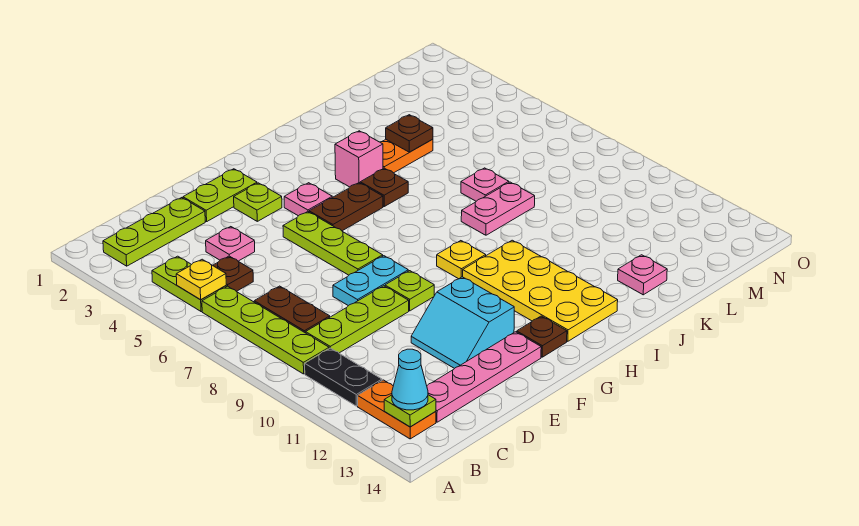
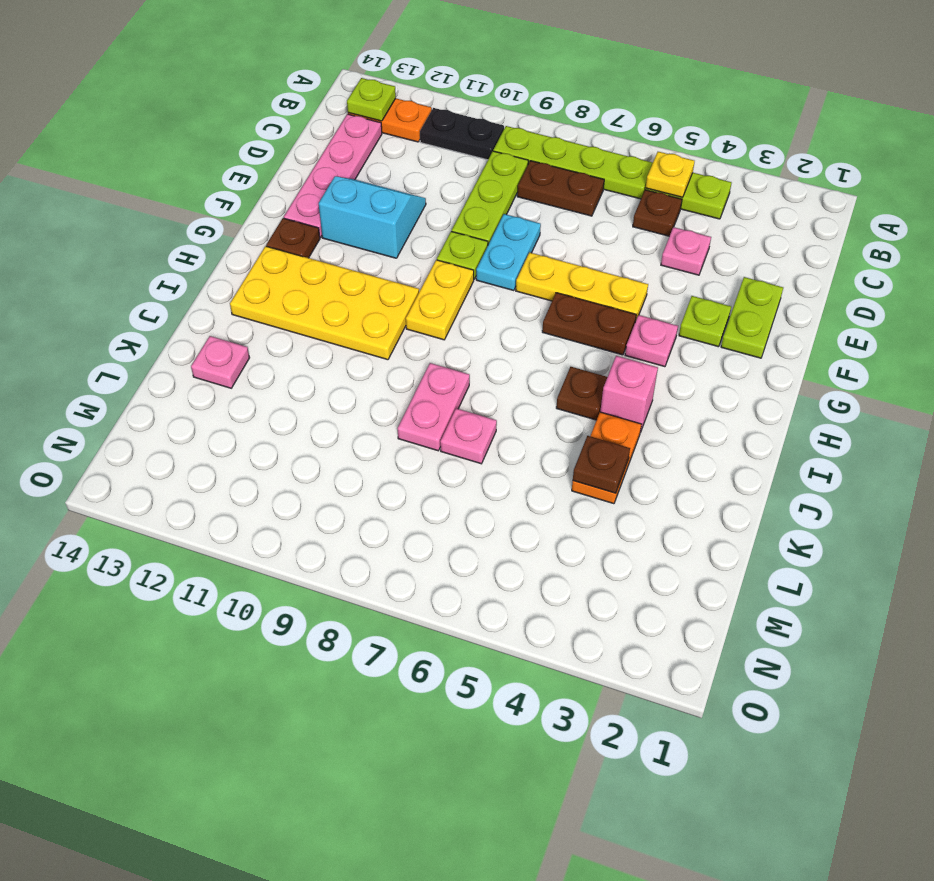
lime plate B2:D2 level 1 -> none
cyan cone B13 level 3 -> none
lime plate F5:F7 level 1 -> yellow plate F5:F7 level 1
brown plate G5:H5 level 1 -> brown plate G5:G6 level 1
yellow plate H9 level 1 -> yellow plate G9:H9 level 1

